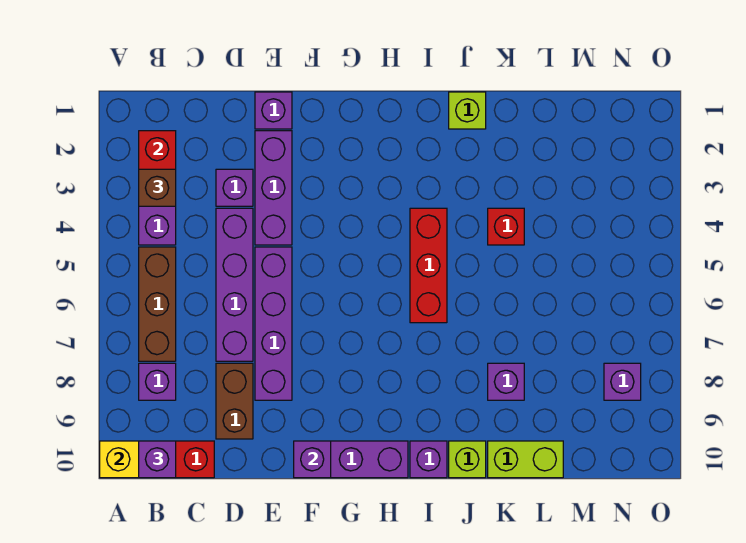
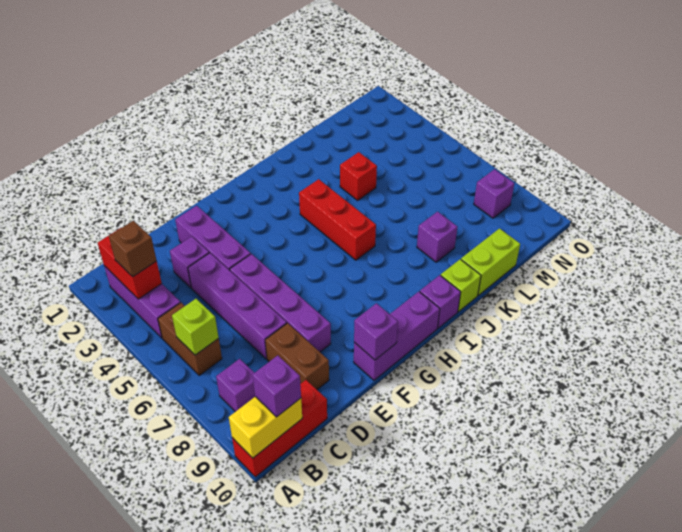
brown brick B5:B7 level 1 -> brown brick B5:B6 level 1
purple brick E1 level 1 -> none
lime brick J1 level 1 -> lime brick B6 level 2

